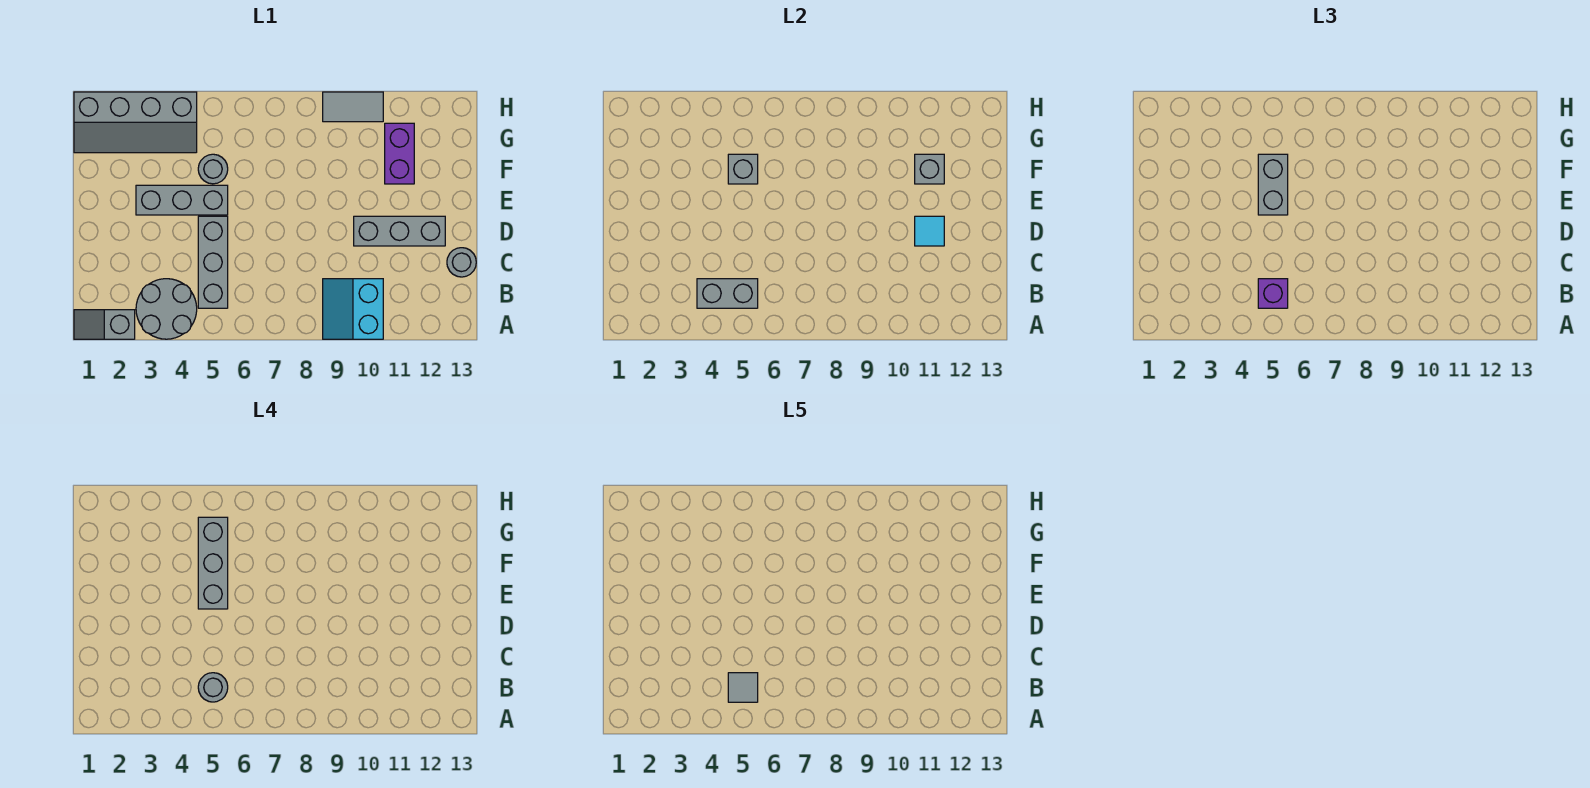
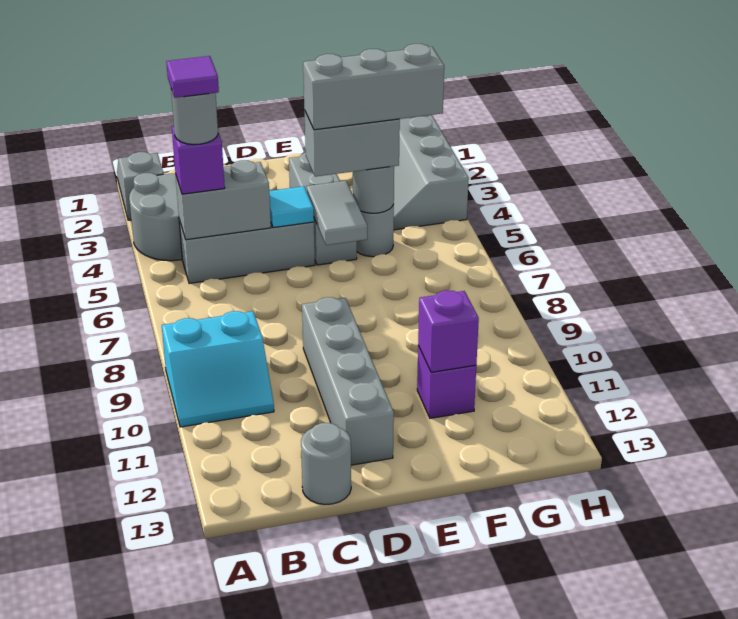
cyan slope A9:B10 level 1 top 10 -> cyan slope A9:B10 level 1 top 9
grey brick B4:B5 level 2 -> grey brick B5:C5 level 2
grey tile B5 level 5 -> purple tile B5 level 5
grey brick D10:D12 level 1 -> grey brick D9:D12 level 1
cyan tile D11 level 2 -> cyan tile D5 level 2
grey brick F5 level 2 -> grey round brick F5 level 2
purple brick F11:G11 level 1 -> purple brick F11 level 1
grey brick F11 level 2 -> purple brick F11 level 2
grey tile H9:H10 level 1 -> grey tile E5:E6 level 2

